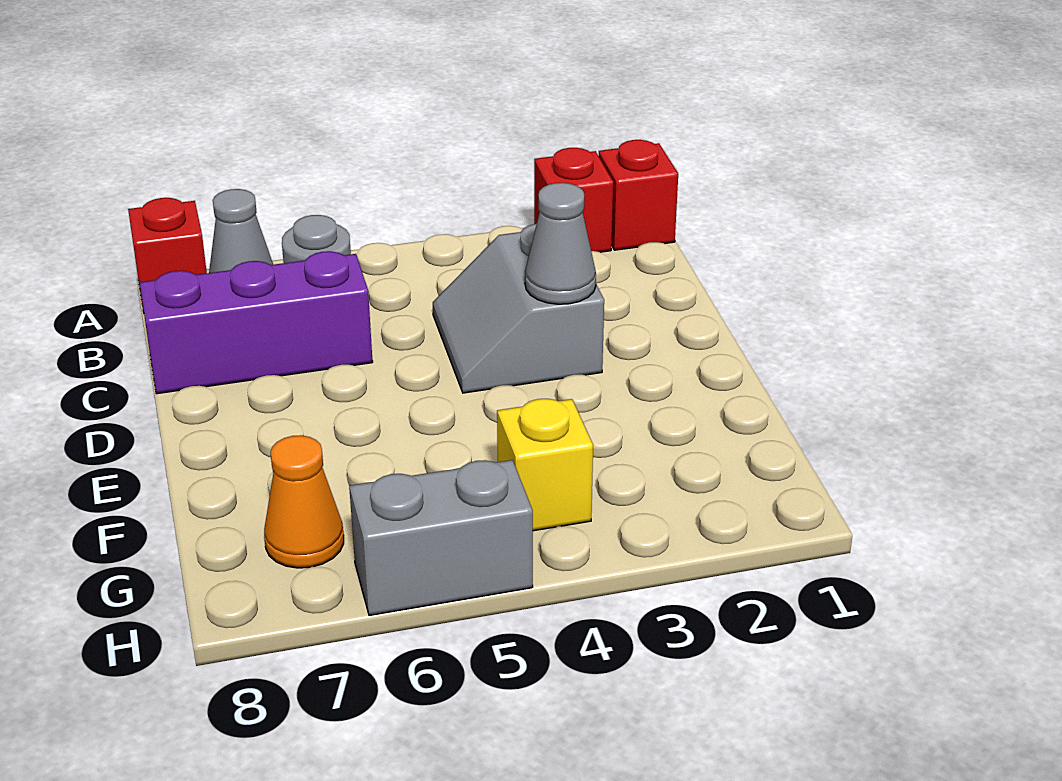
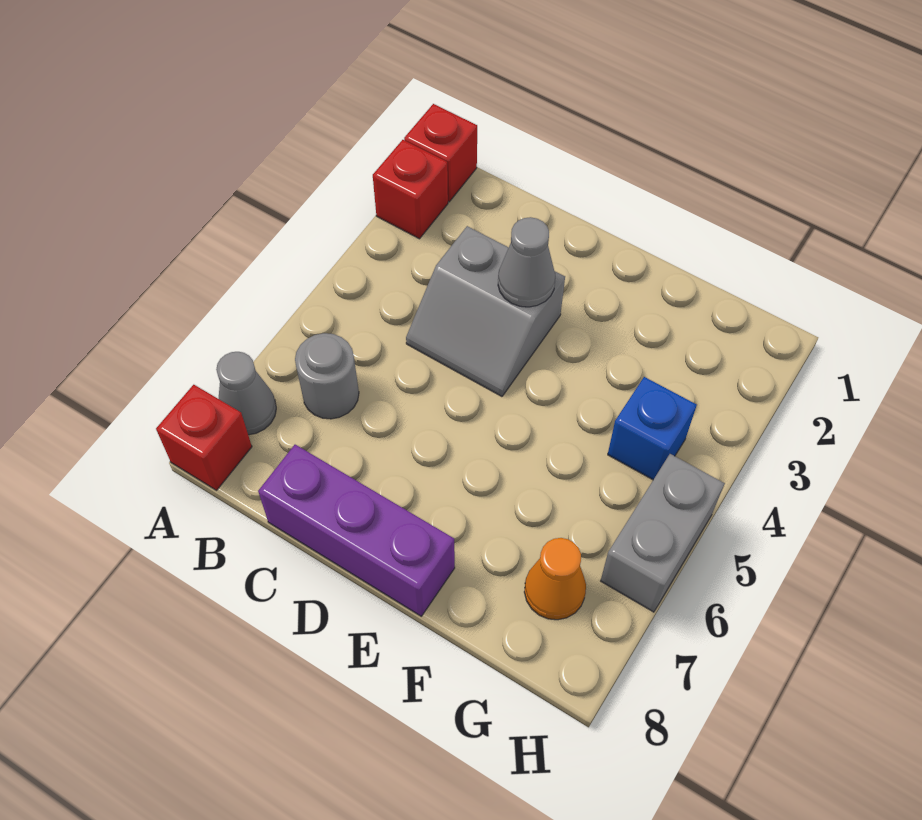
purple brick C6:C8 level 1 -> purple brick C8:E8 level 1
yellow brick G4 level 1 -> blue brick G4 level 1

